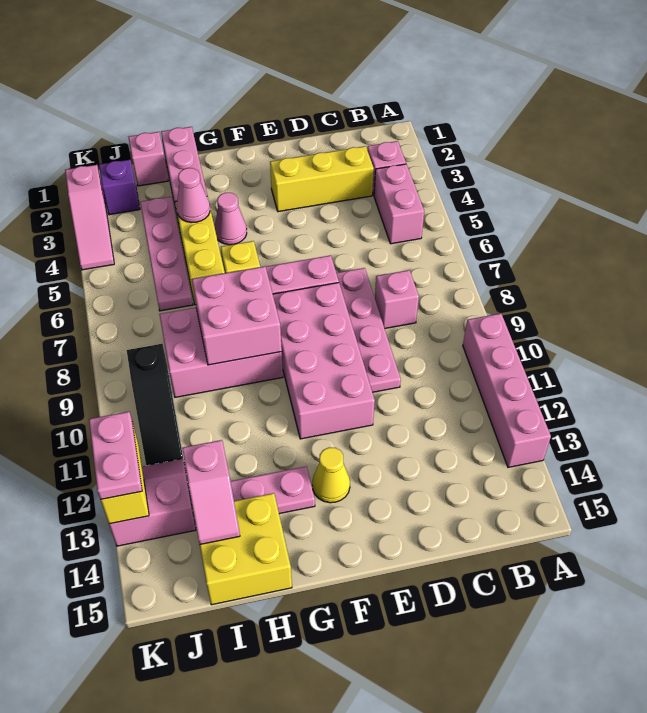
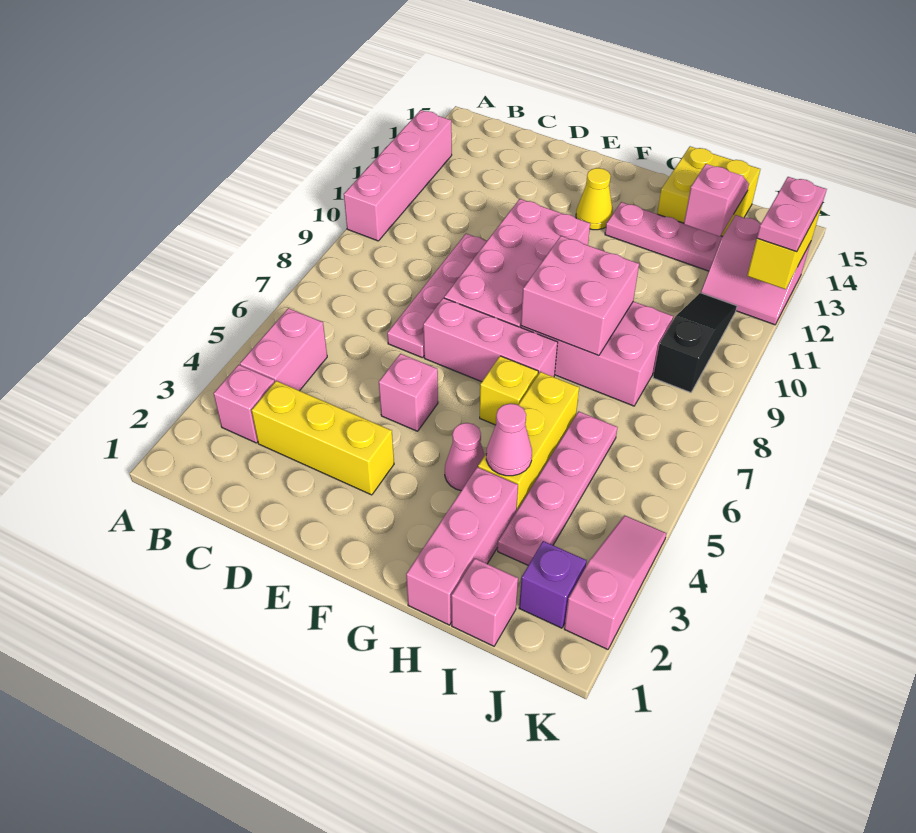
pink brick C8 level 1 -> pink brick E5 level 1

